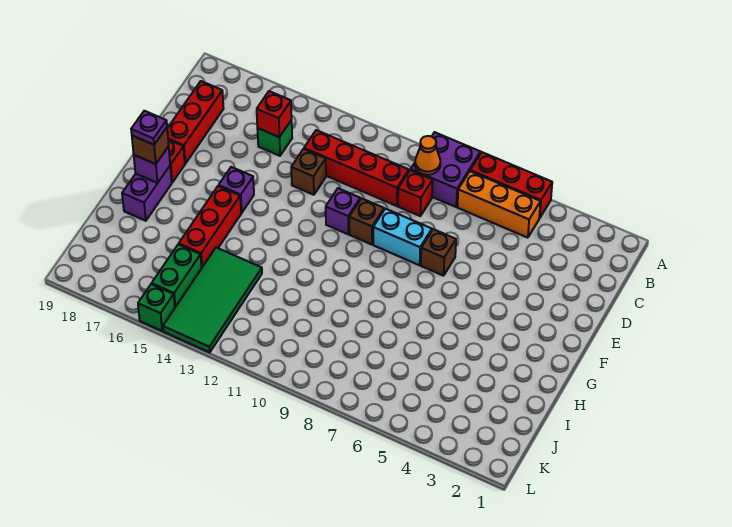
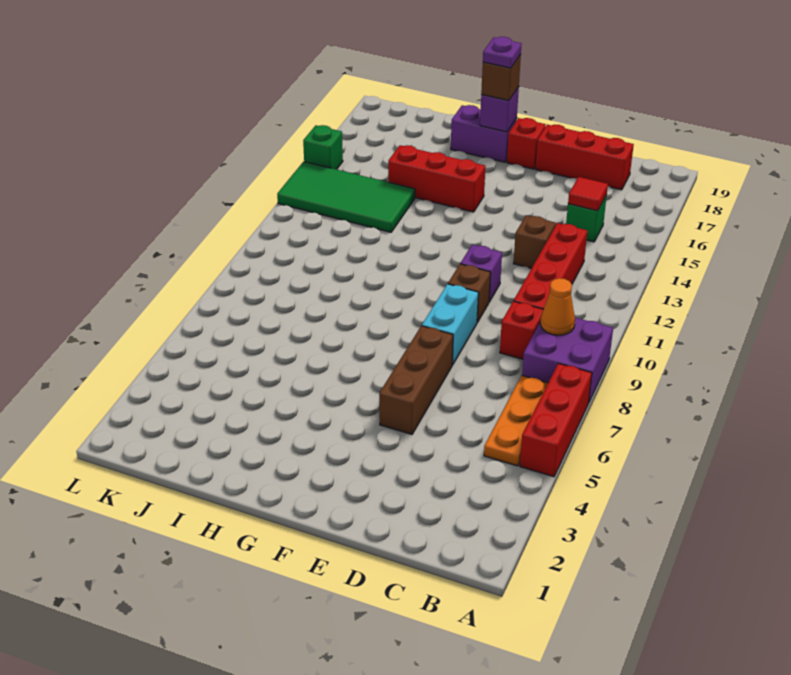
orange brick B5:B7 level 1 -> orange plate B5:B7 level 1
red brick C15 level 2 -> red tile C15 level 2
brown brick E7 level 1 -> brown brick E5:E7 level 1
purple brick F15 level 1 -> none
green brick J15:K15 level 1 -> none

